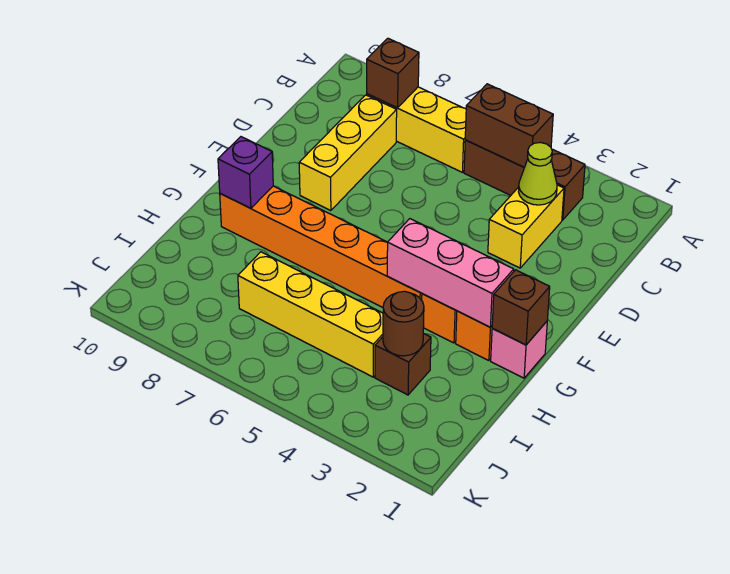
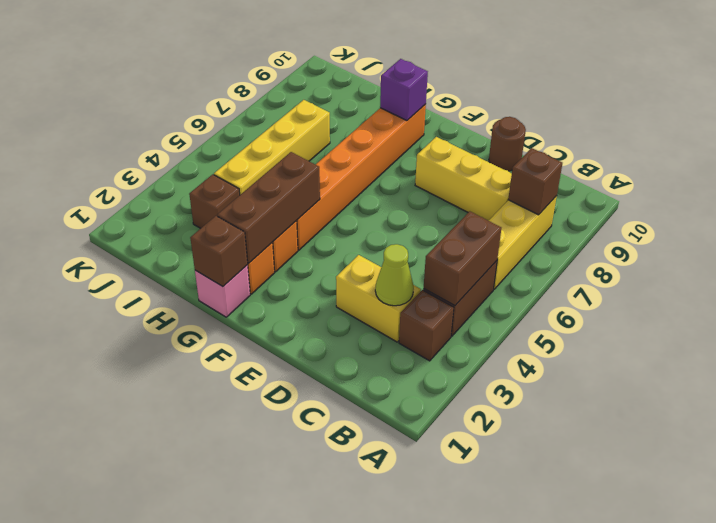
pink brick G2:G4 level 2 -> brown brick G2:G4 level 2
brown round brick I3 level 2 -> brown round brick D10 level 1

